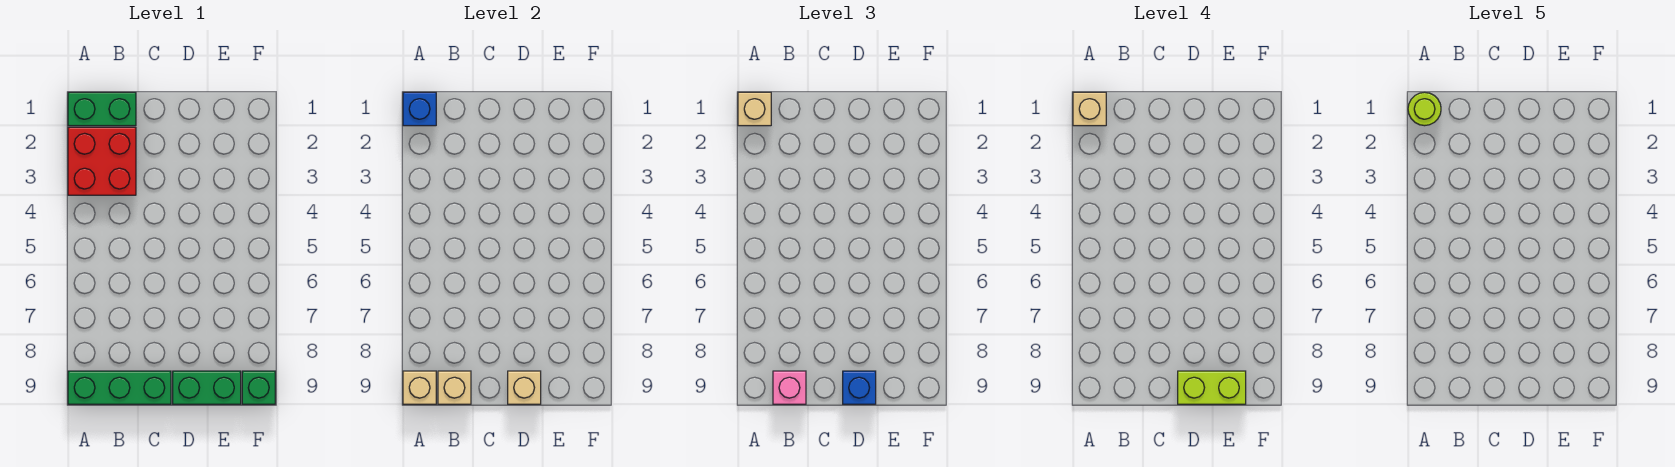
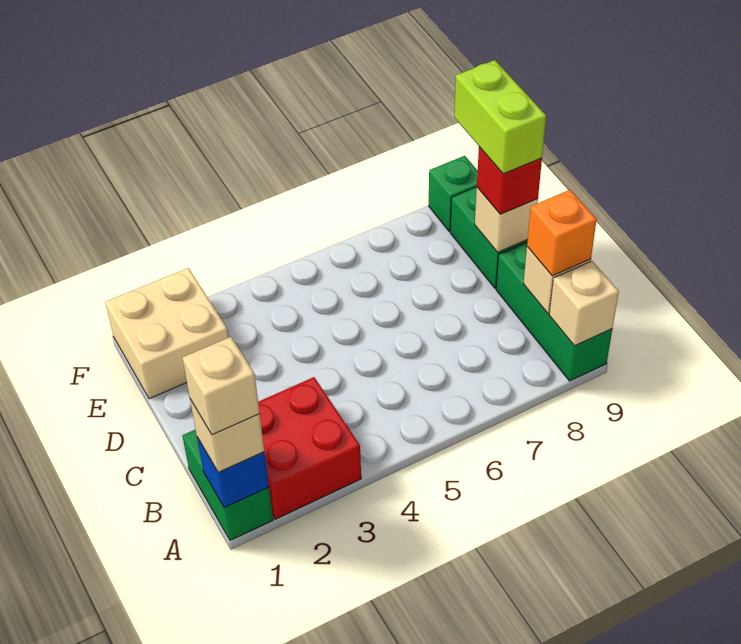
lime round brick A1 level 5 -> none
pink brick B9 level 3 -> orange brick B9 level 3
blue brick D9 level 3 -> red brick D9 level 3
none -> tan brick E1:F2 level 1

